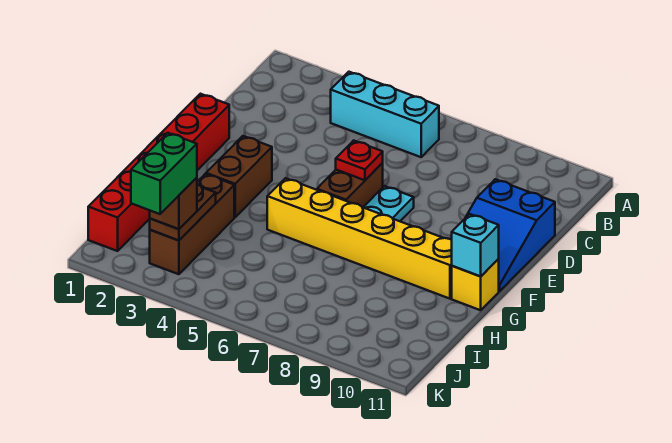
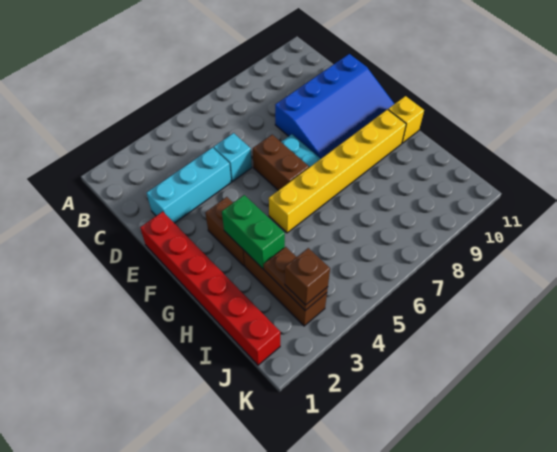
cyan brick B4:B6 level 1 -> cyan brick D2:D4 level 1
blue slope D10:F11 level 1 top D -> blue slope D8:F11 level 1 top D
red plate E6 level 2 -> none
cyan brick G11 level 2 -> cyan brick D5 level 1
green brick J3:K3 level 4 -> green brick G3:H3 level 2

